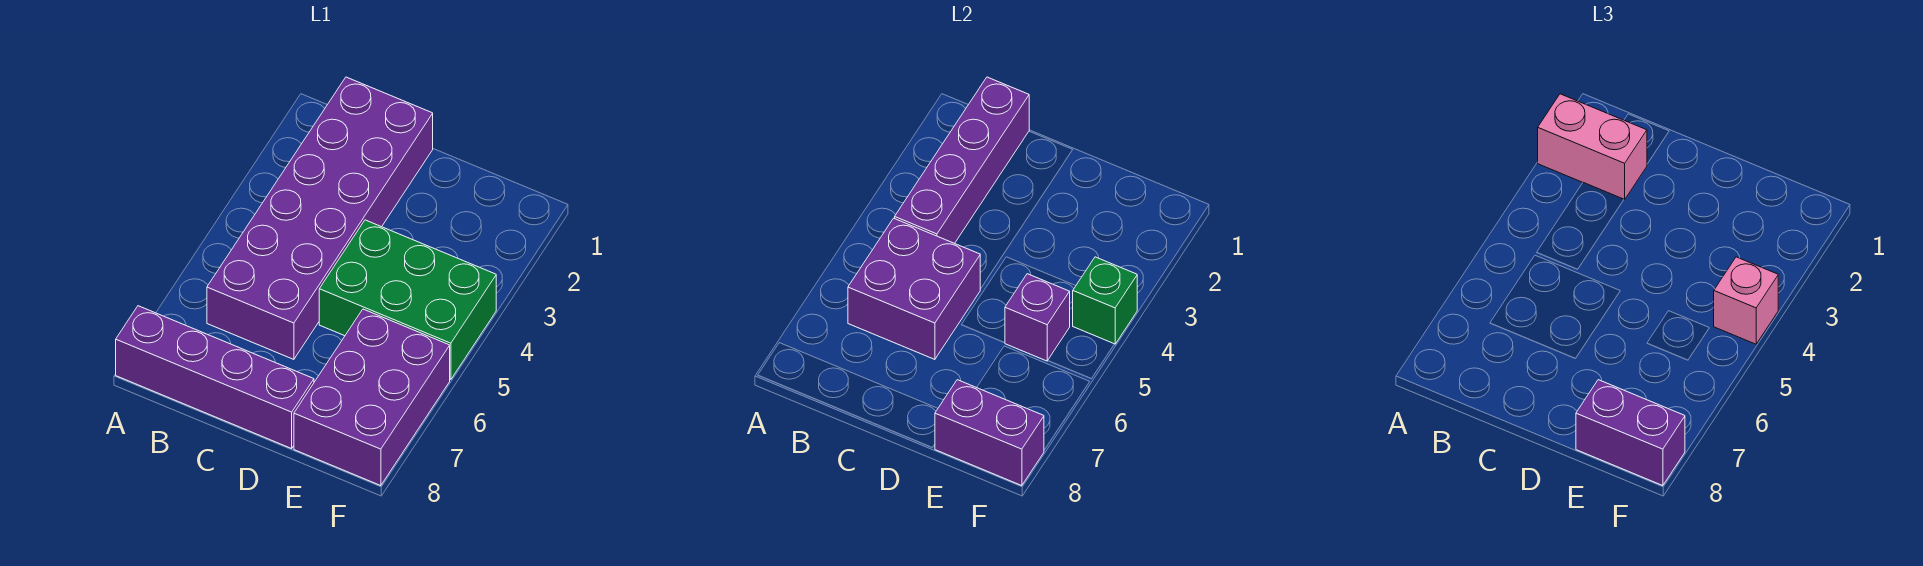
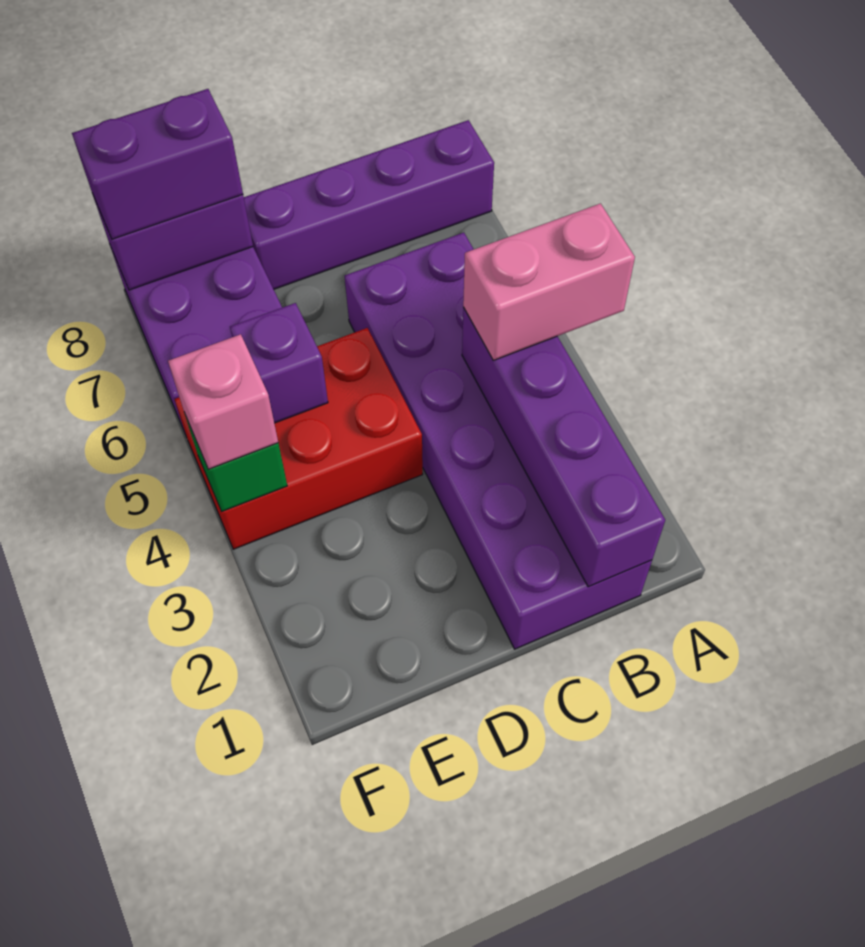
pink brick A2:B2 level 3 -> pink brick A4:B4 level 3
purple brick B5:C6 level 2 -> none
green brick D4:F5 level 1 -> red brick D4:F5 level 1

